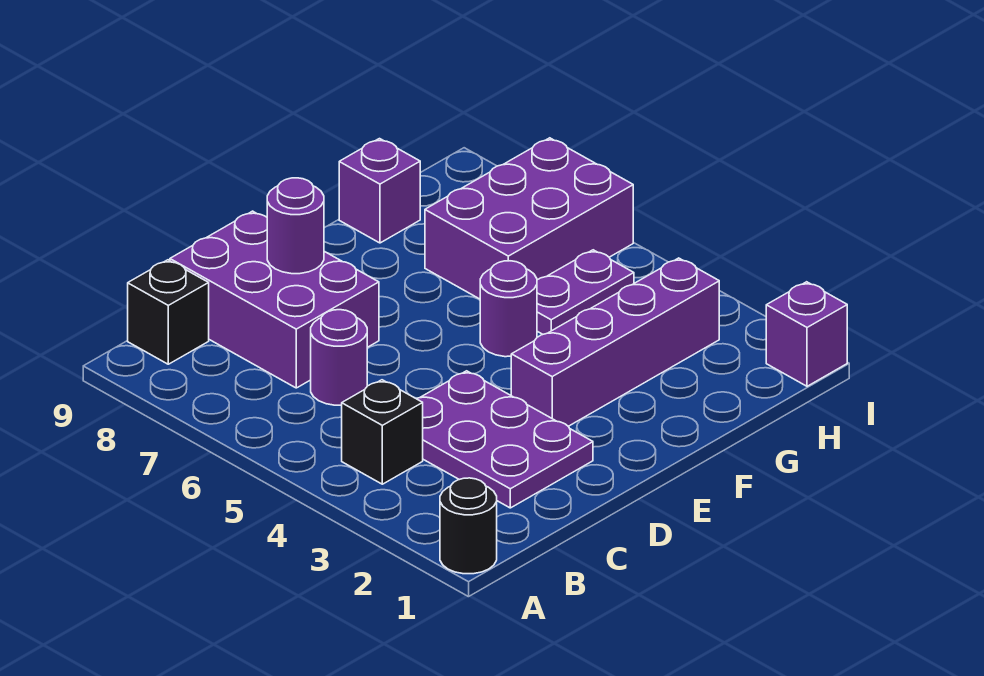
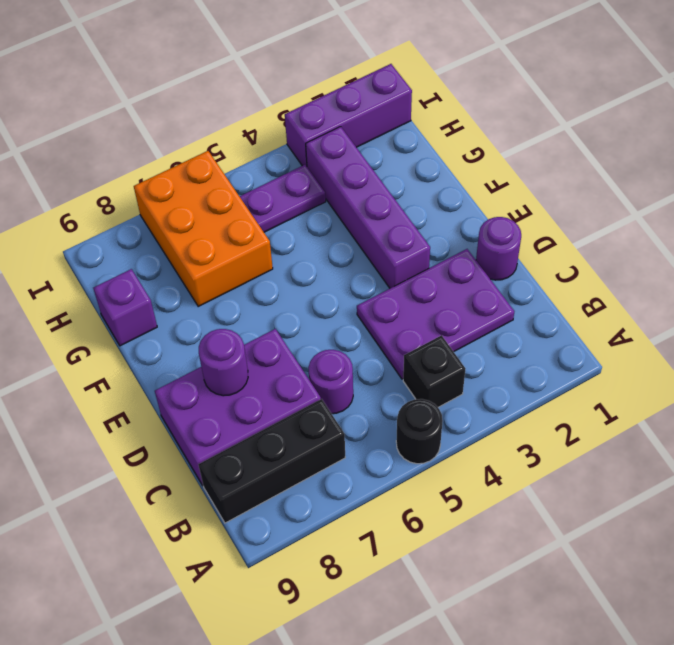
black round brick A1 level 1 -> black round brick A5 level 1
black brick B9 level 1 -> black brick B7:B9 level 1
purple round brick F5 level 1 -> purple round brick D1 level 1
purple plate G5:H5 level 1 -> purple plate H4:H5 level 1
purple brick G6:I7 level 1 -> orange brick G6:I7 level 1
purple brick I1 level 1 -> purple brick I1:I3 level 1

